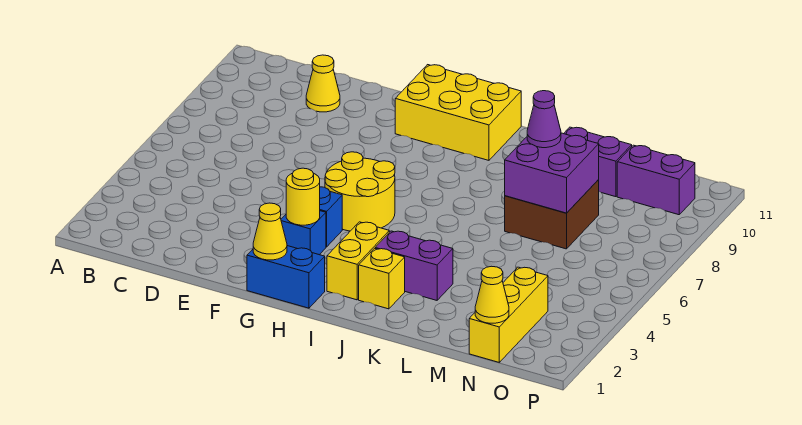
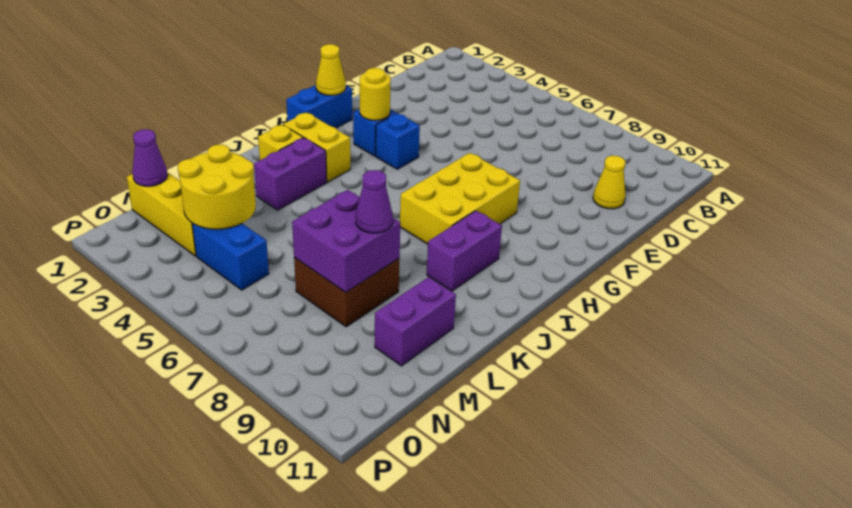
yellow round brick G5:H6 level 1 -> yellow round brick M3:N4 level 2
yellow brick G10:I11 level 1 -> yellow brick G7:I8 level 1
yellow cone N1 level 2 -> purple cone N1 level 2
none -> blue brick N4:N5 level 1
purple brick N10:O10 level 1 -> purple brick I9:J9 level 1

